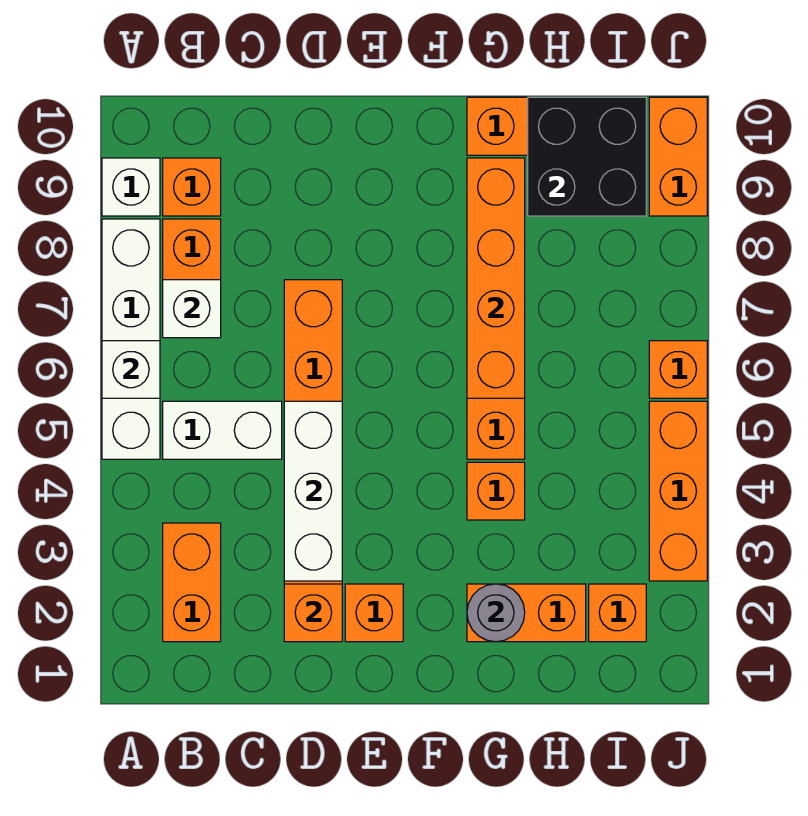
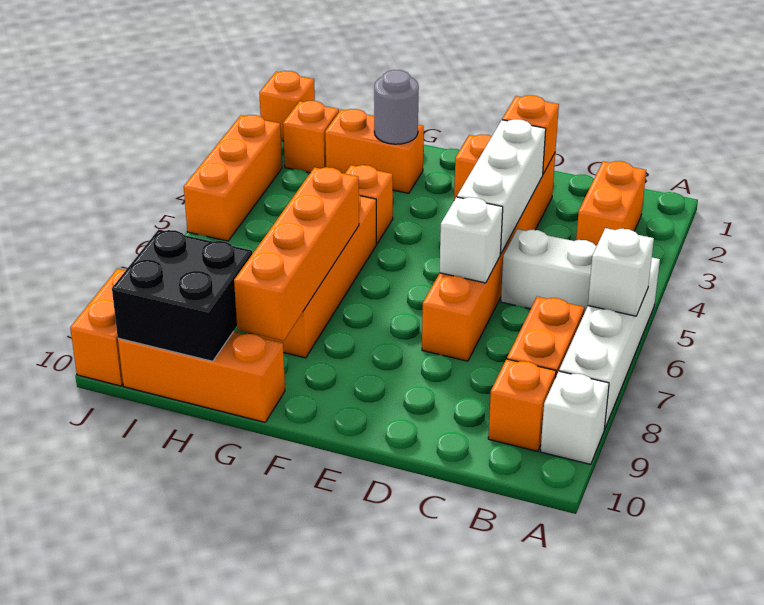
white brick B7 level 2 -> white brick D6 level 2
orange brick J6 level 1 -> orange brick J1 level 1

